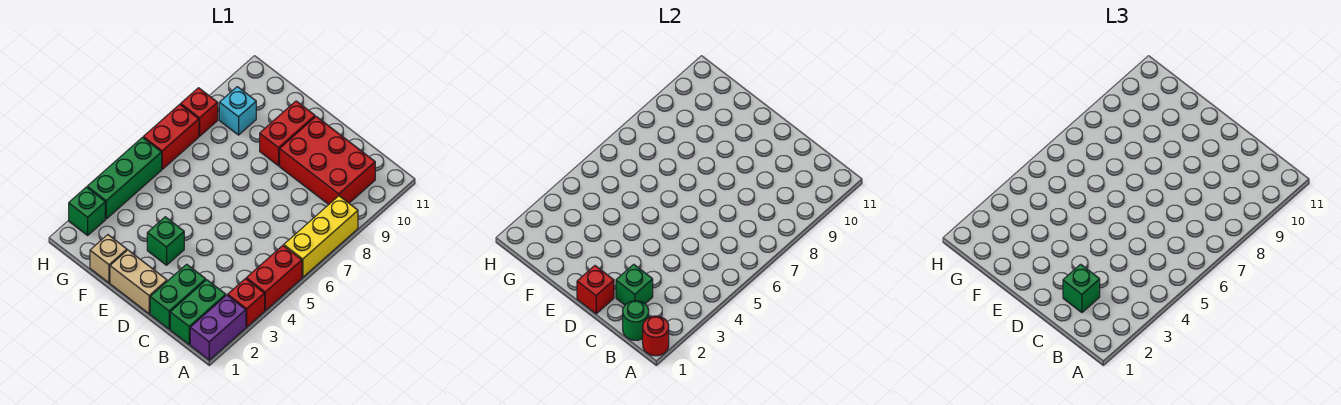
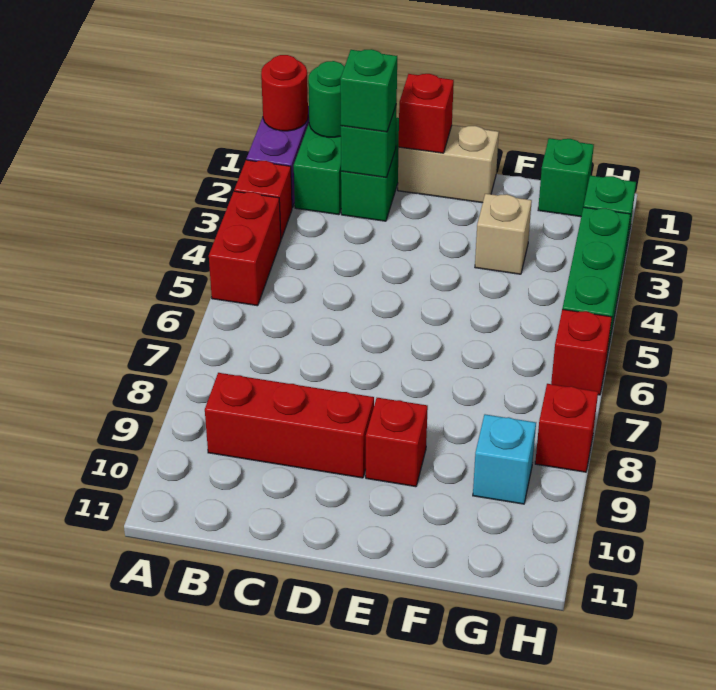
yellow brick A6:A8 level 1 -> none
red brick B9:D10 level 1 -> red brick B9:D9 level 1
green brick E3 level 1 -> green brick G1 level 1
red brick E9:E10 level 1 -> red brick E9 level 1
tan brick F1 level 1 -> tan brick F3 level 1
red brick H6:H7 level 1 -> red brick H6 level 1

